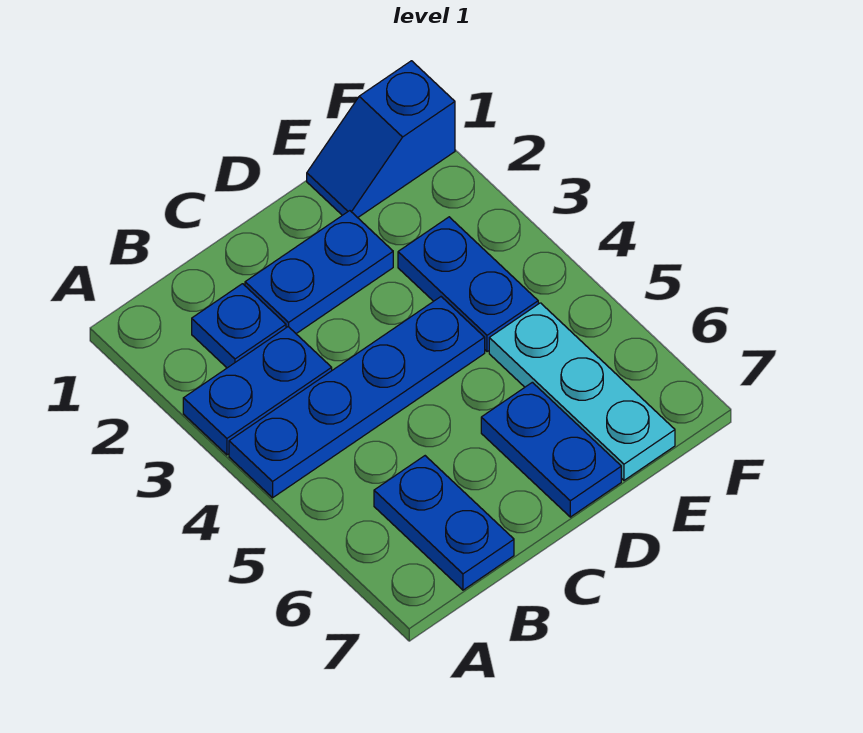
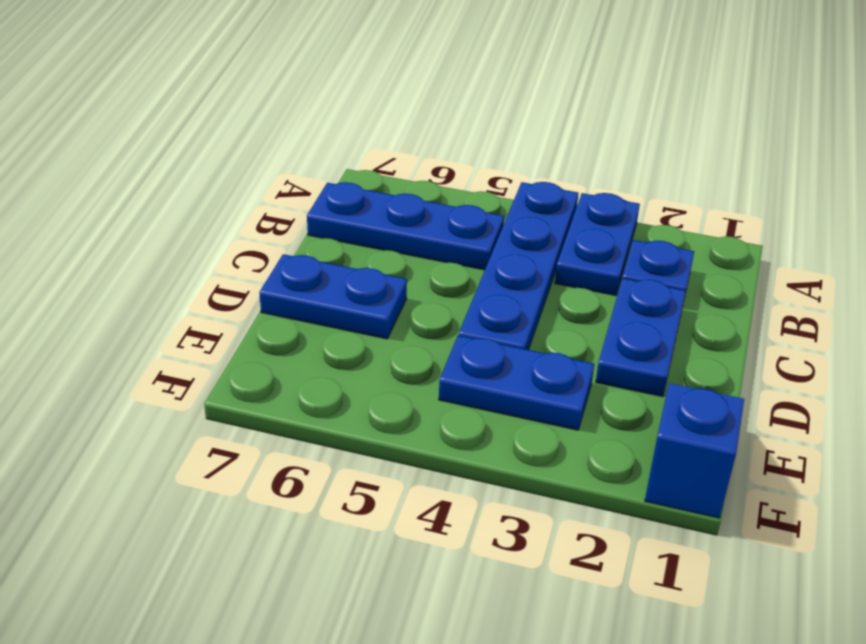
blue plate B6:B7 level 1 -> blue plate B5:B7 level 1
cyan plate E5:E7 level 1 -> none

